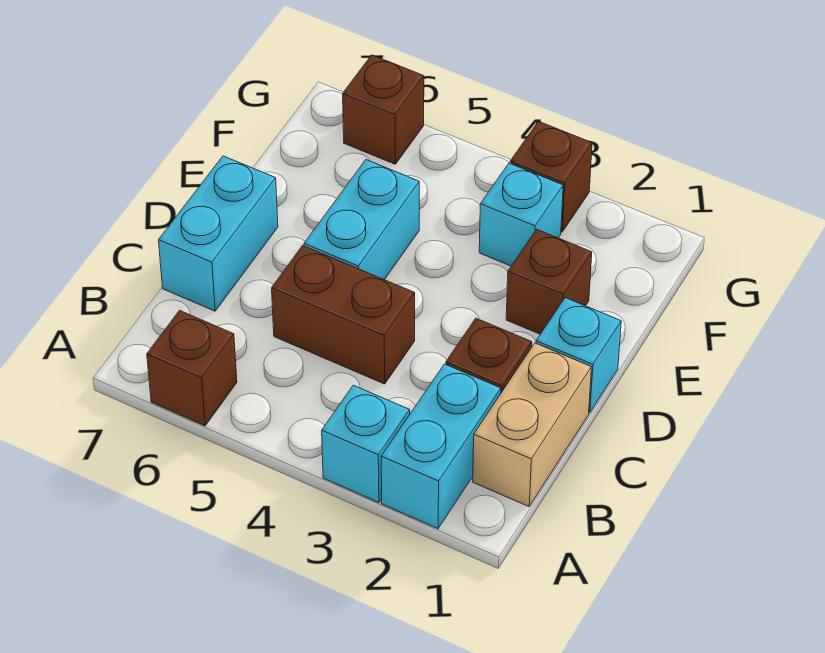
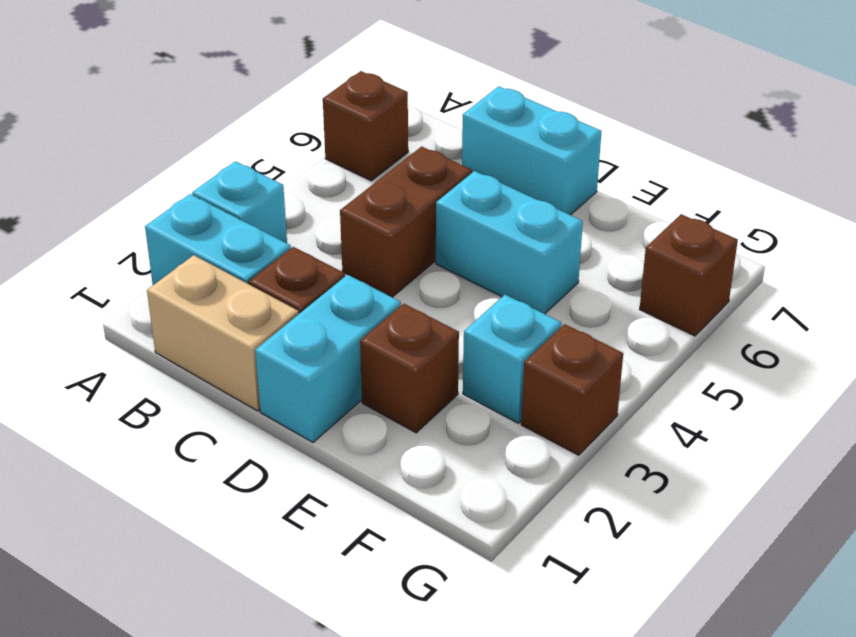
cyan brick D1 level 1 -> cyan brick D1:D2 level 1

